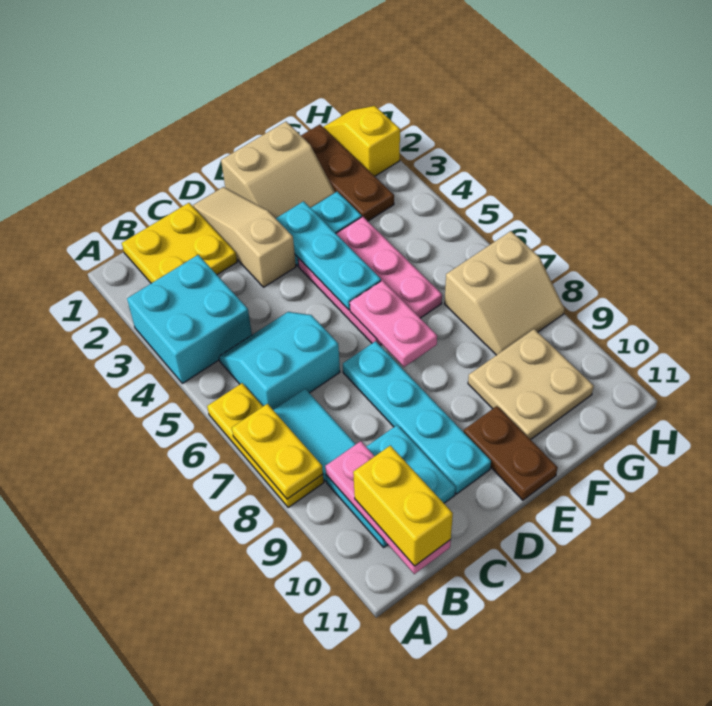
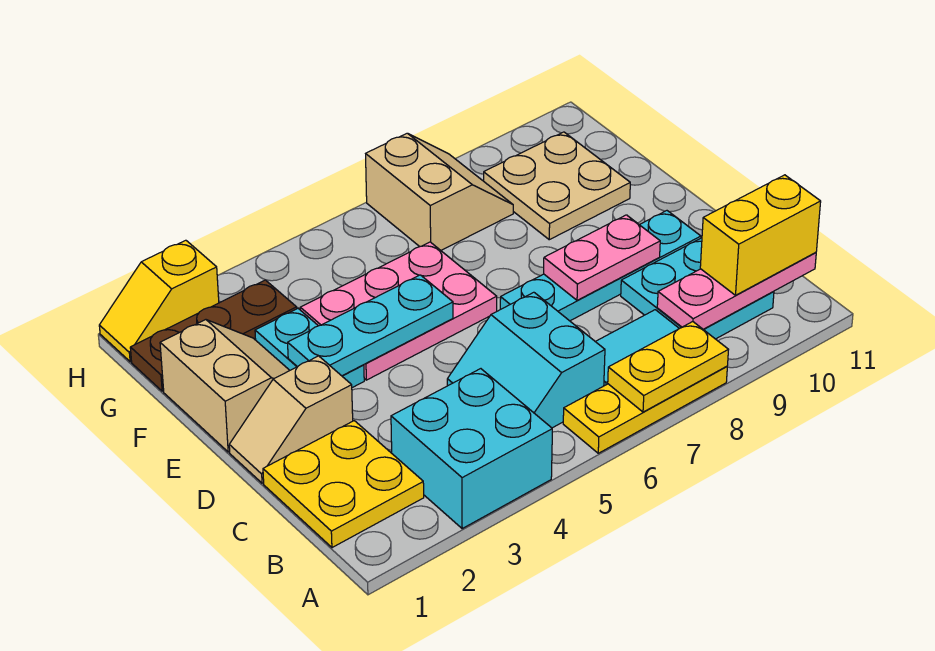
tan slope D1:D3 level 1 top 3 -> tan slope D1:D2 level 1 top 2
pink plate E6:E7 level 2 -> pink plate D8:D9 level 2
brown plate E10:E11 level 1 -> none

